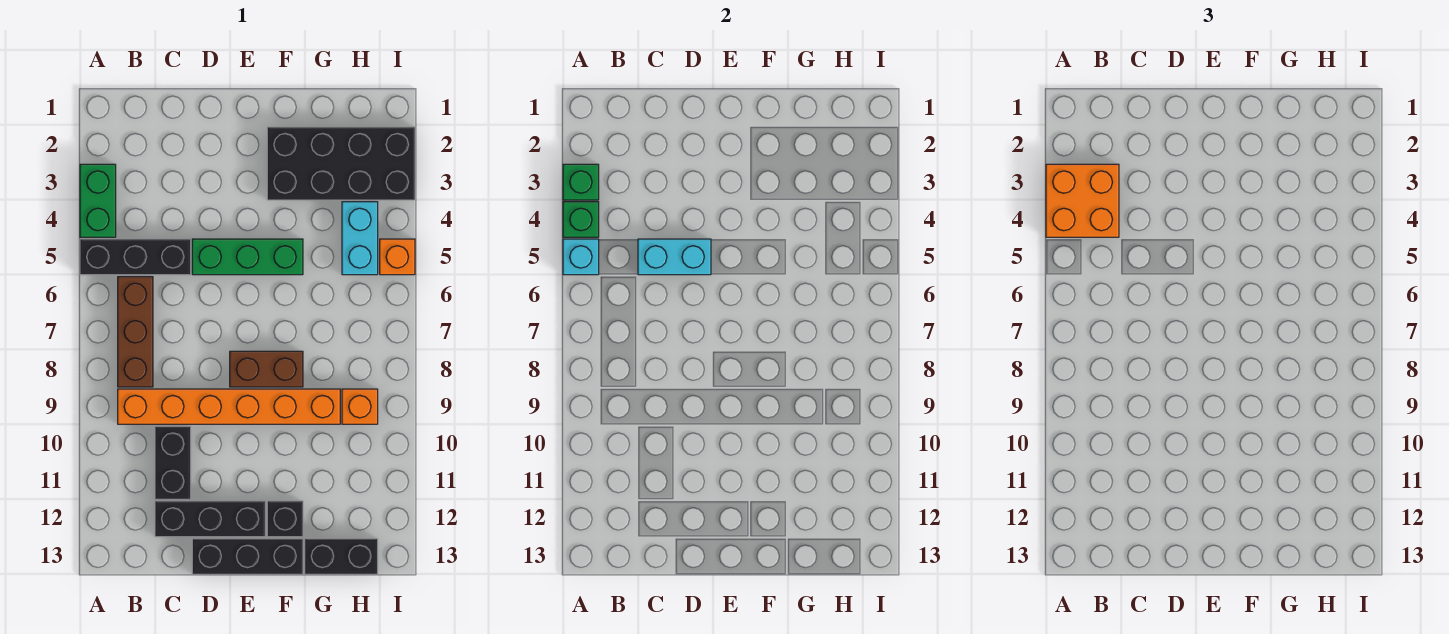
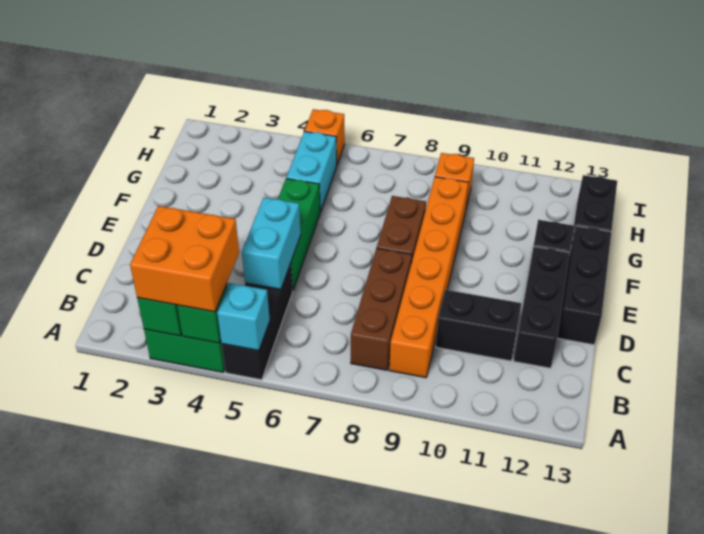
brown brick B6:B8 level 1 -> brown brick B8:D8 level 1
black brick F2:I3 level 1 -> none
cyan brick H4:H5 level 1 -> cyan brick G5:H5 level 1

